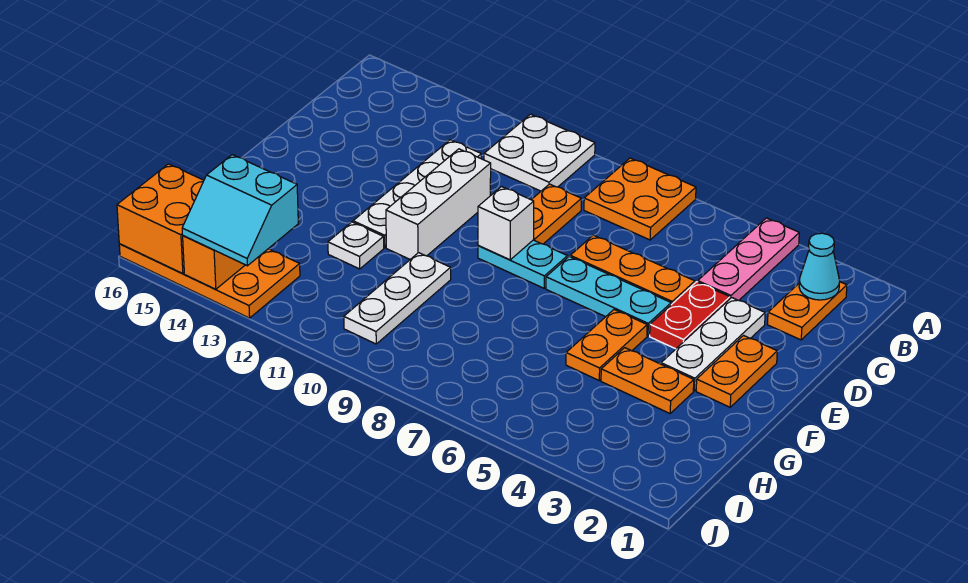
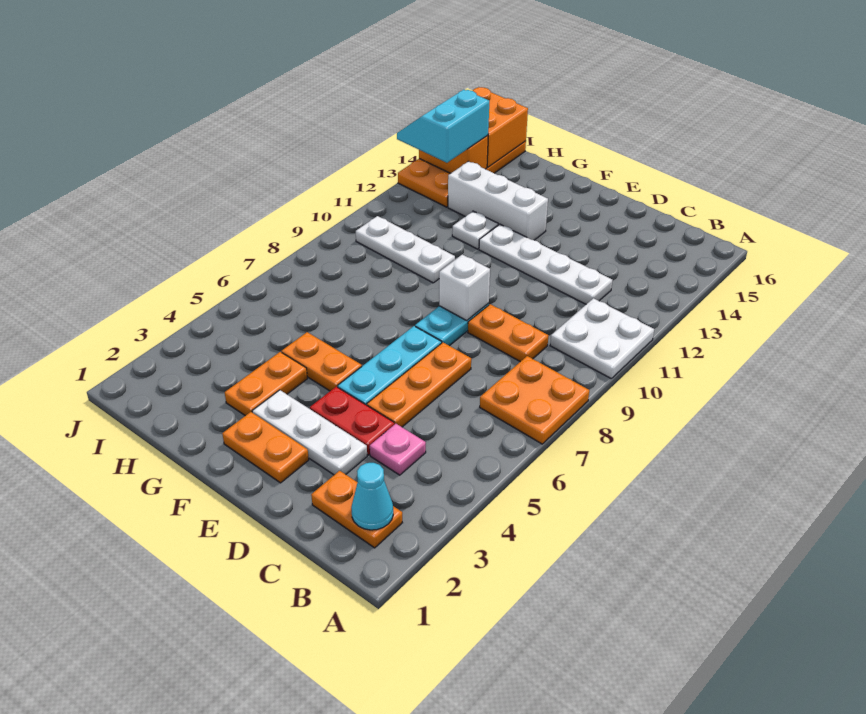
pink plate A4:C4 level 1 -> pink plate C4 level 1
white brick D11:F11 level 1 -> white brick F13:H13 level 1

